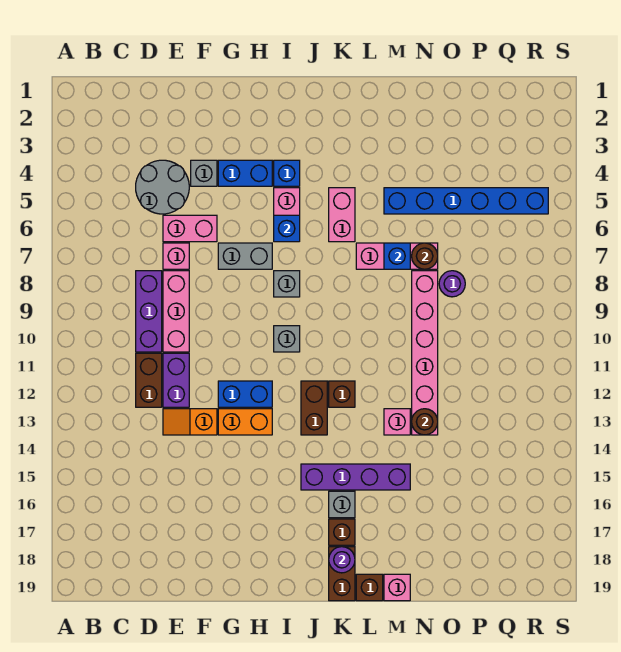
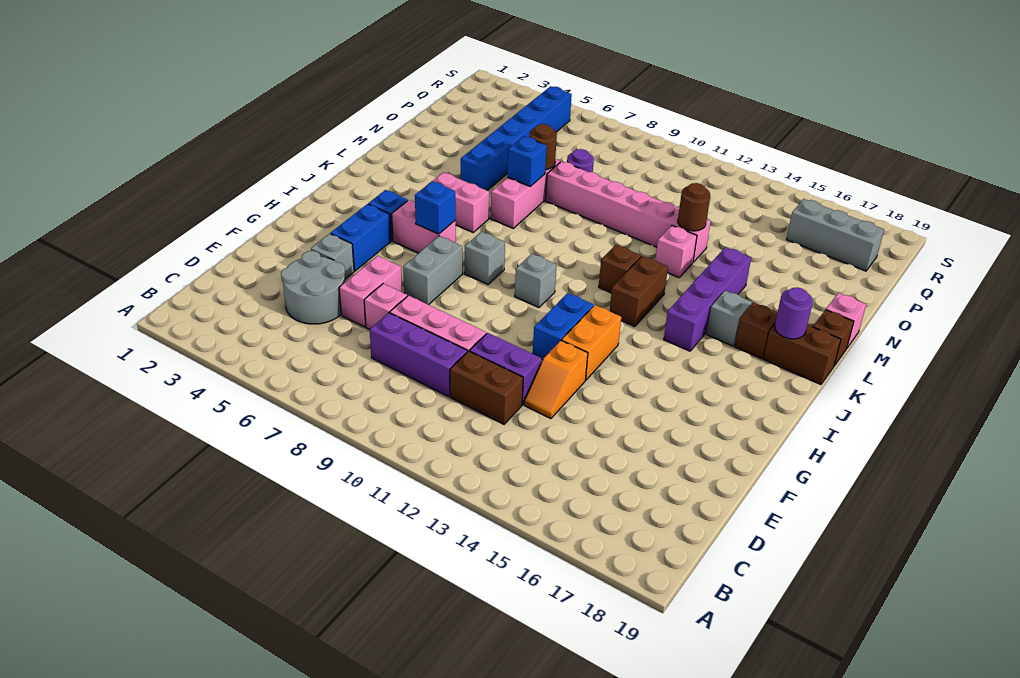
brown brick J12:J13 level 1 -> brown brick J13:K13 level 1
none -> grey brick Q16:Q18 level 1

